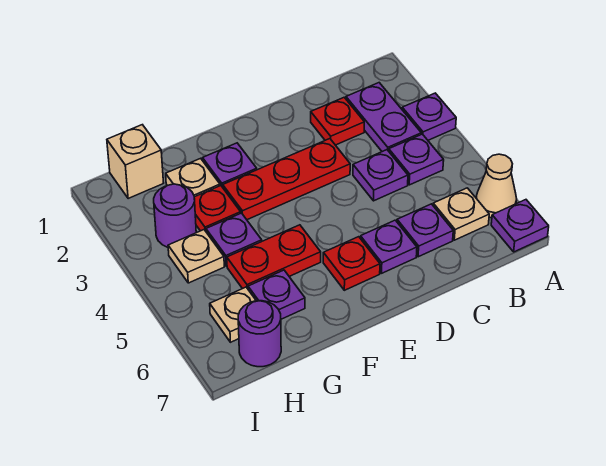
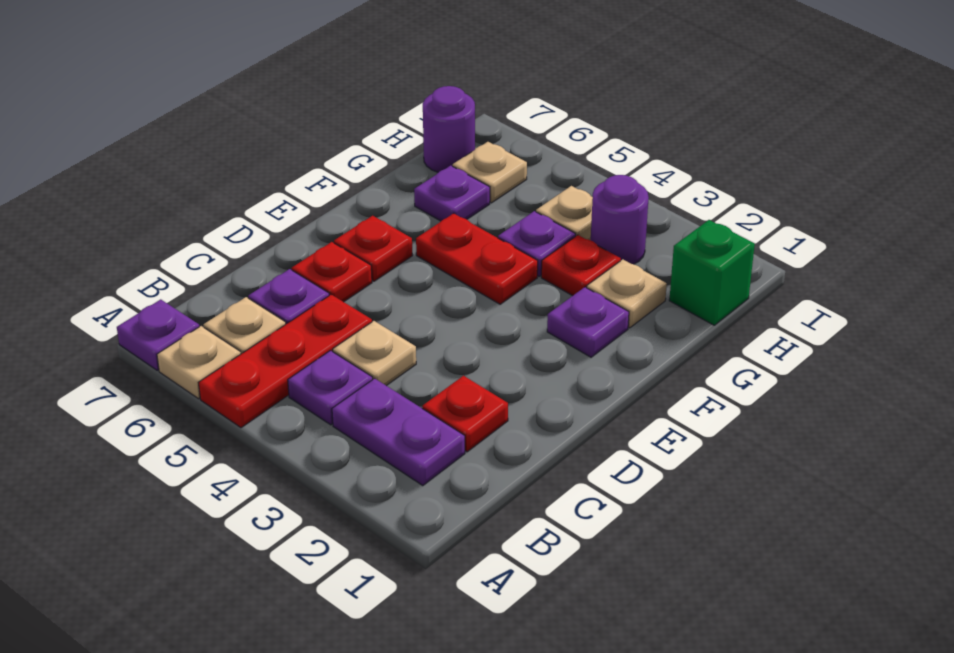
purple plate A3 level 1 -> none
tan cone A6 level 1 -> tan plate A6 level 1
purple plate C4 level 1 -> tan plate C4 level 1
red plate D3:F3 level 1 -> red plate A5:C5 level 1
purple plate D6 level 1 -> red plate D6 level 1
red plate F5:G5 level 1 -> red plate F4:F5 level 1
tan brick H1 level 1 -> green brick H1 level 1

